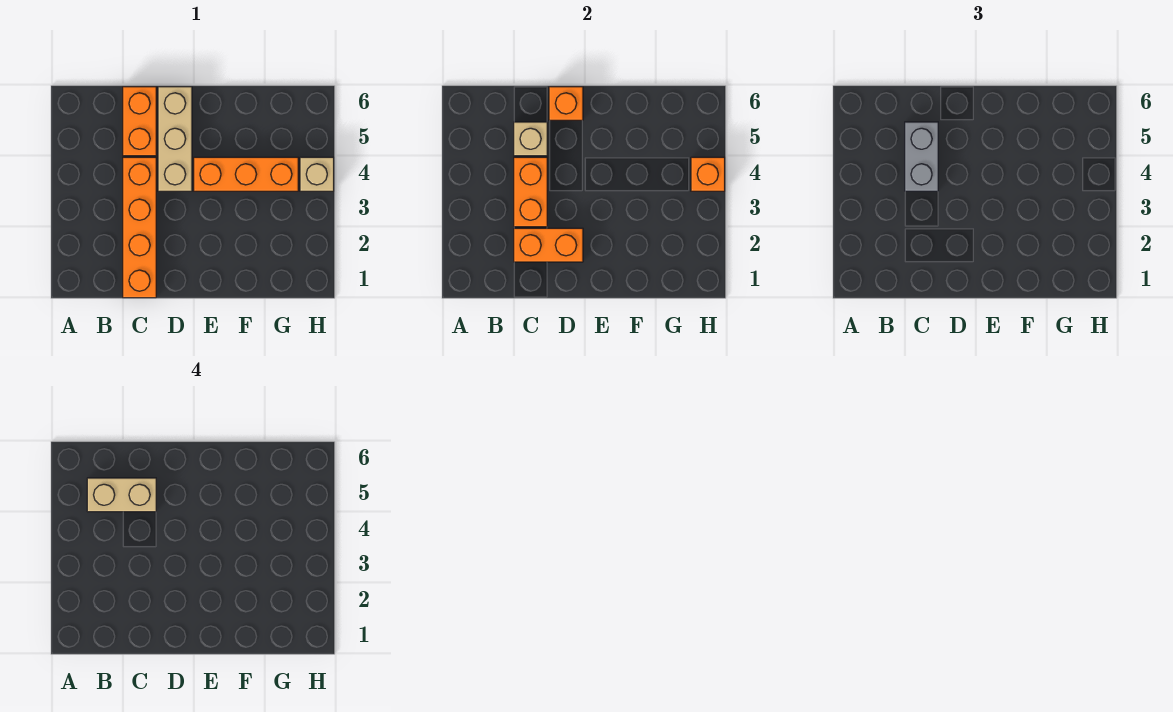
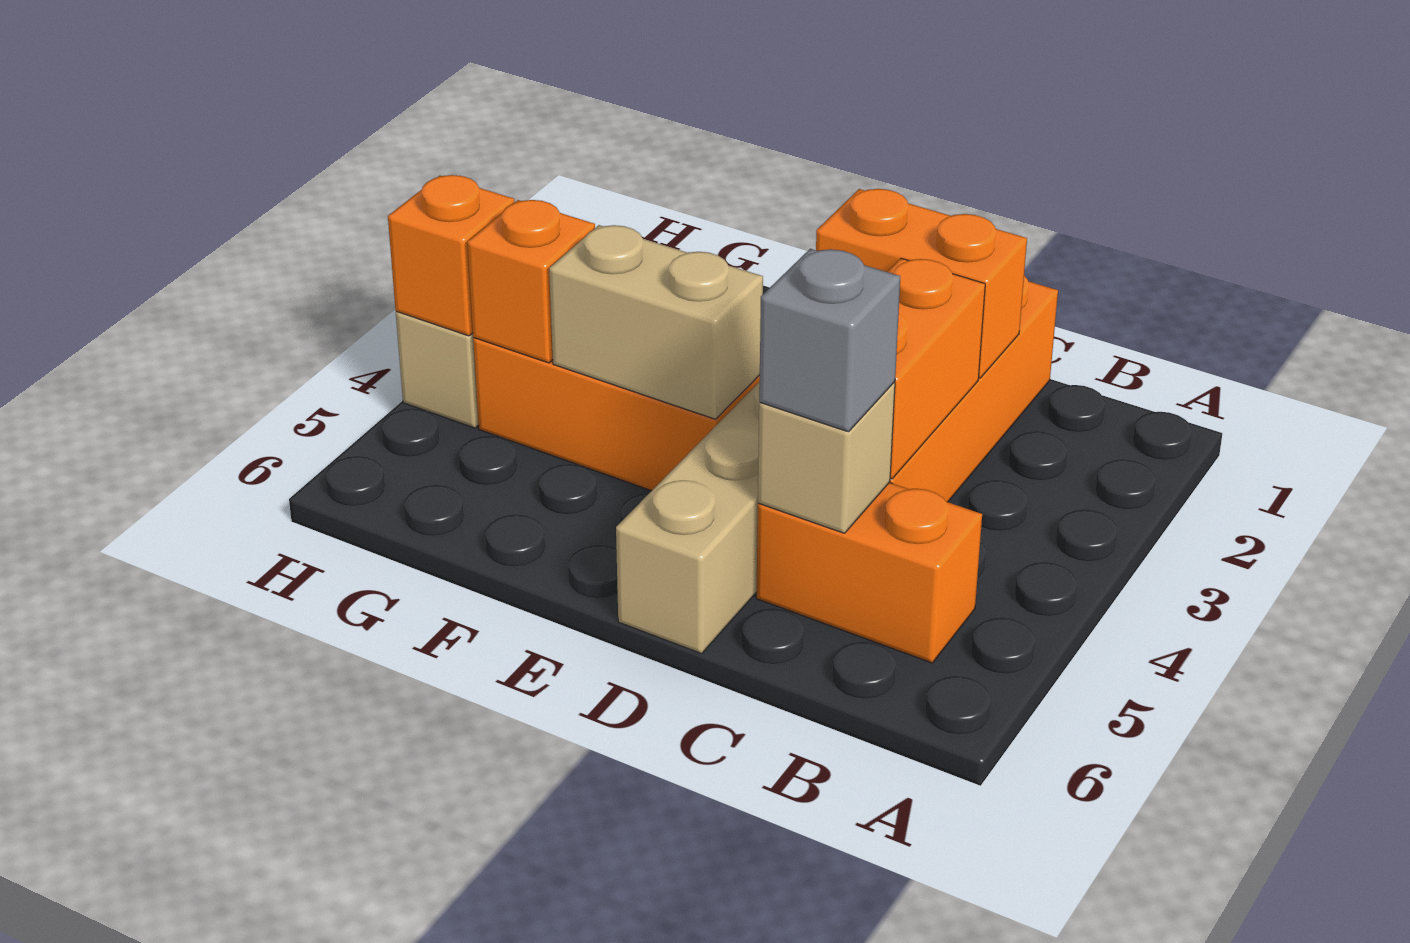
tan brick B5:C5 level 4 -> tan brick E4:F4 level 2
grey brick C4:C5 level 3 -> grey brick C5 level 3
orange brick C5:C6 level 1 -> orange brick B5:C5 level 1
orange brick D6 level 2 -> orange brick G4 level 2

